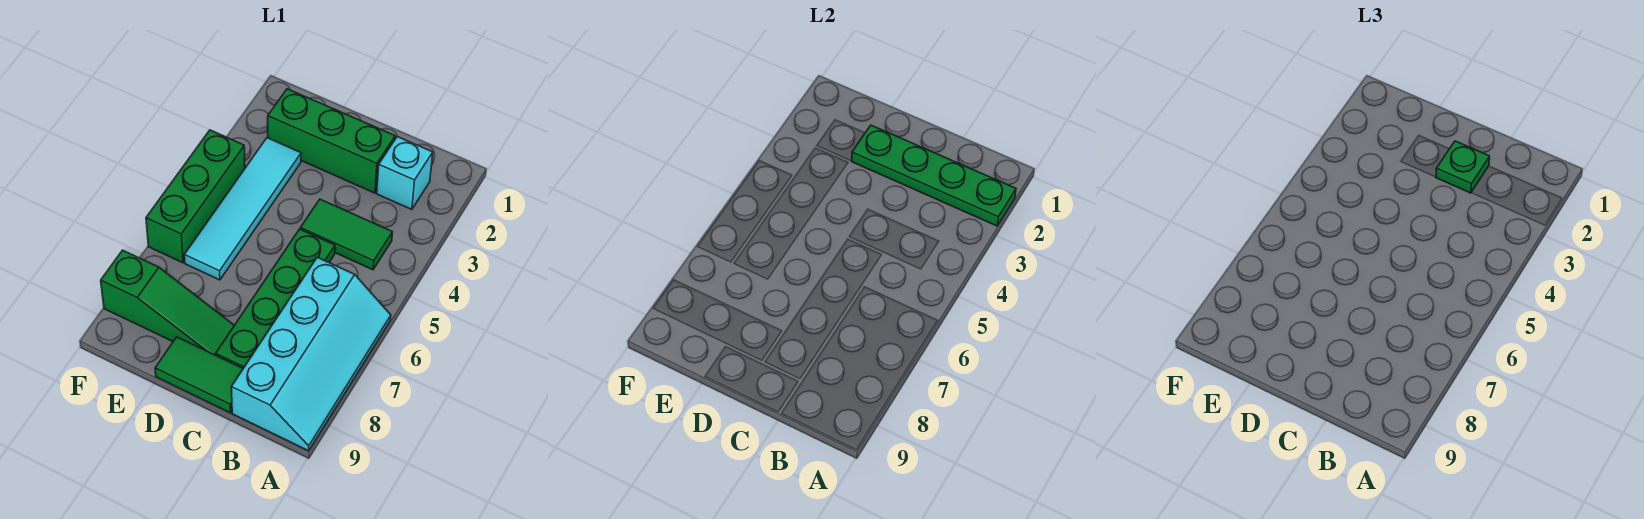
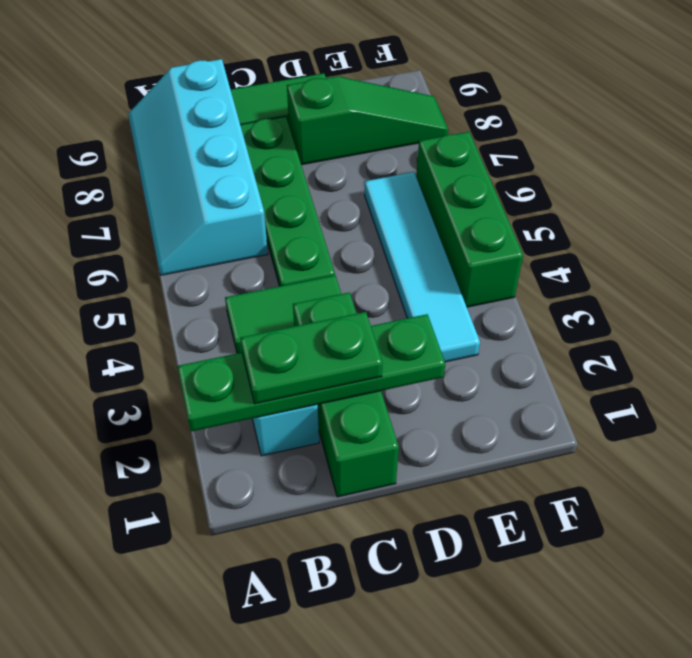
green brick C2:E2 level 1 -> green brick C1:C3 level 1
green plate C2 level 3 -> green plate B2:C2 level 3
green slope D8:F8 level 1 top F -> green slope D8:F8 level 1 top D

